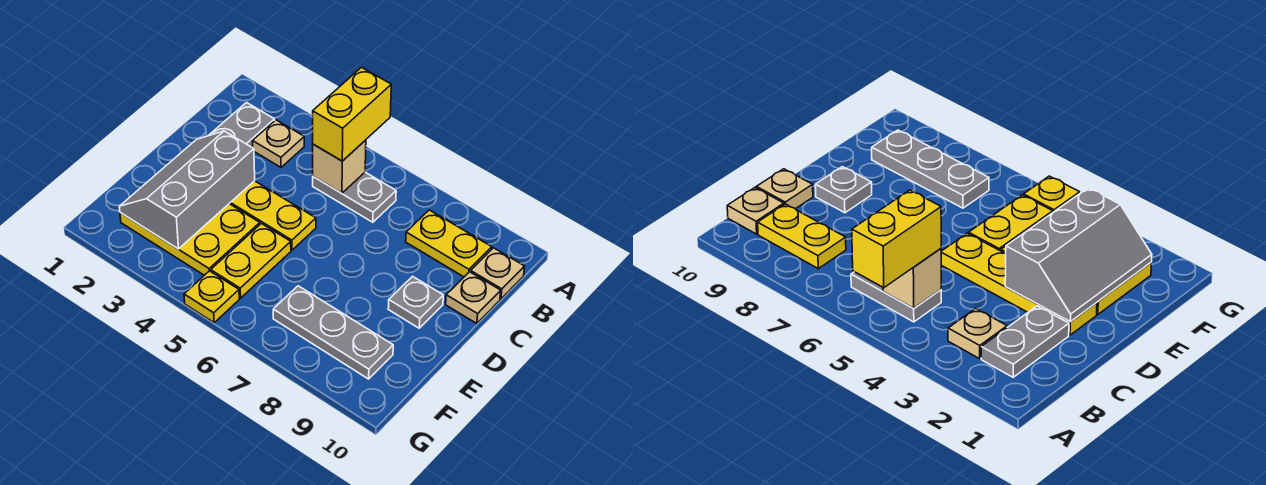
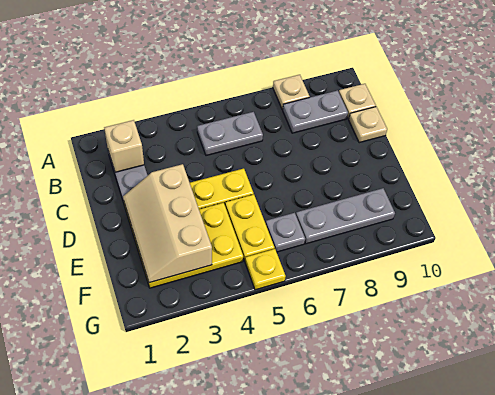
yellow brick A5:B5 level 3 -> none
tan plate B3 level 1 -> tan plate A8 level 1
tan brick B5 level 2 -> tan brick B2 level 2
yellow plate B8:B9 level 1 -> grey plate B8:B9 level 1
grey slope D2:F3 level 2 top 3 -> tan slope D2:F3 level 2 top 3
grey plate D9 level 1 -> grey plate F6 level 1

